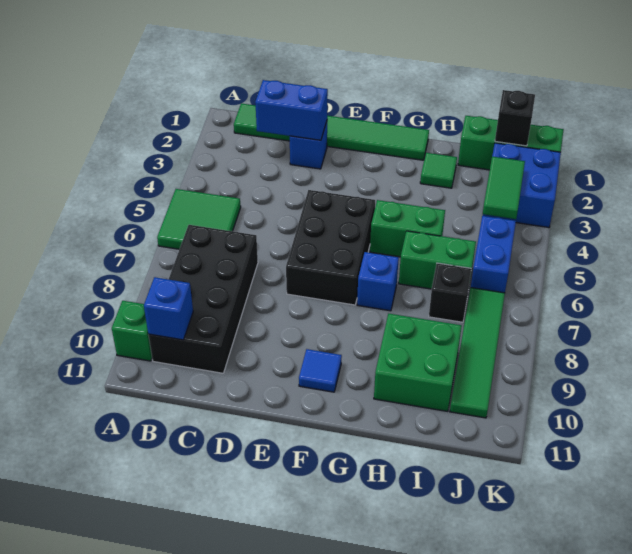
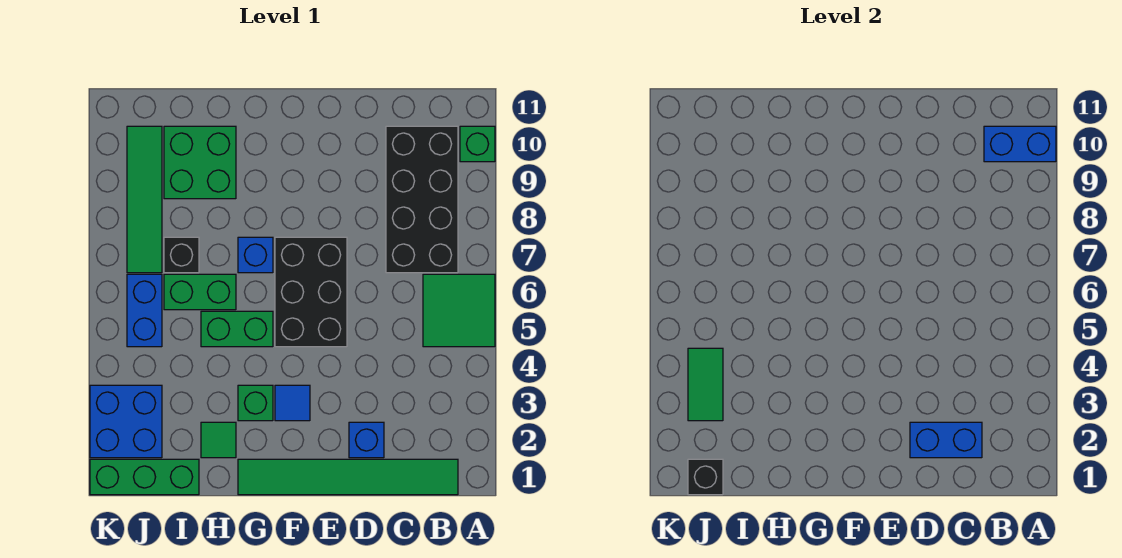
blue brick B10 level 2 -> blue brick A10:B10 level 2
blue tile F10 level 1 -> blue tile F3 level 1
none -> green brick G3 level 1

